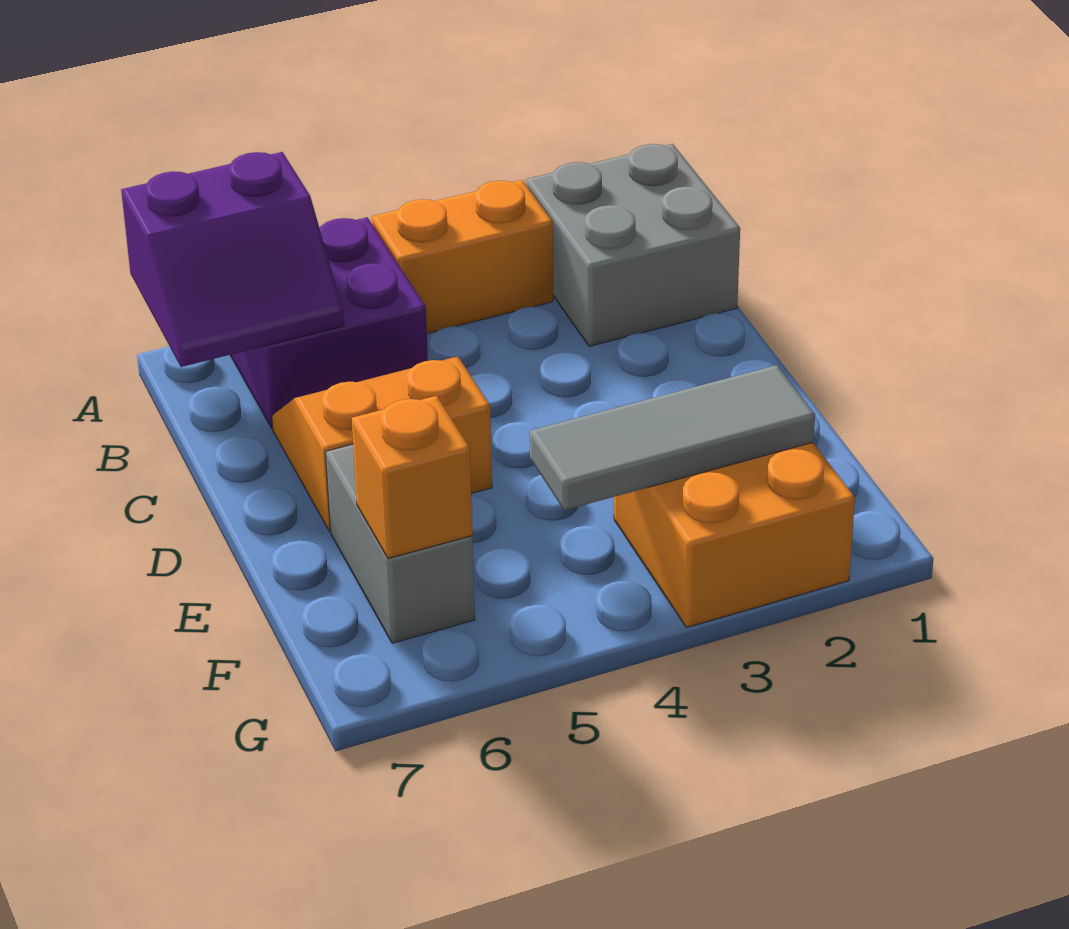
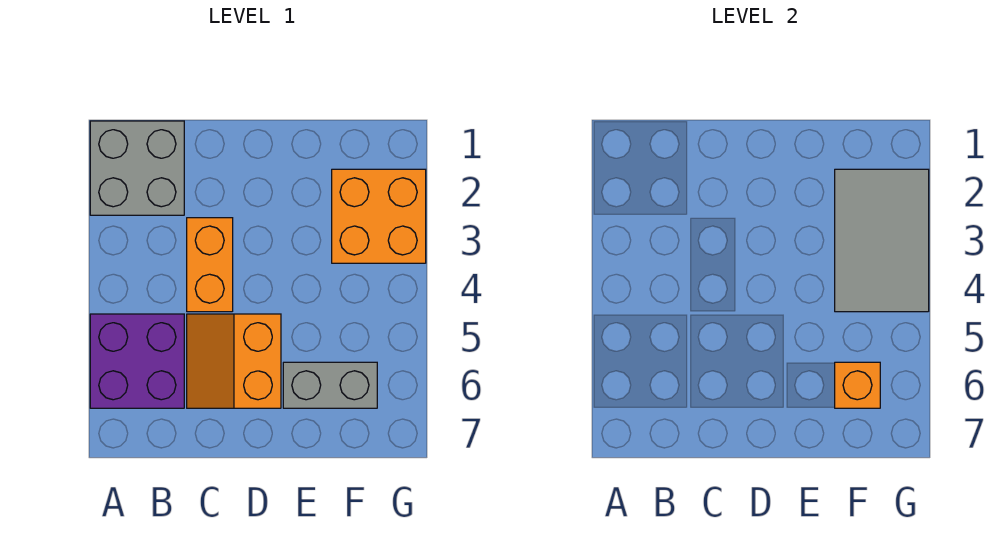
orange brick A3:A4 level 1 -> orange brick C3:C4 level 1
purple slope A6:B7 level 2 top A -> none
grey tile F2:F4 level 2 -> grey tile F2:G4 level 2

